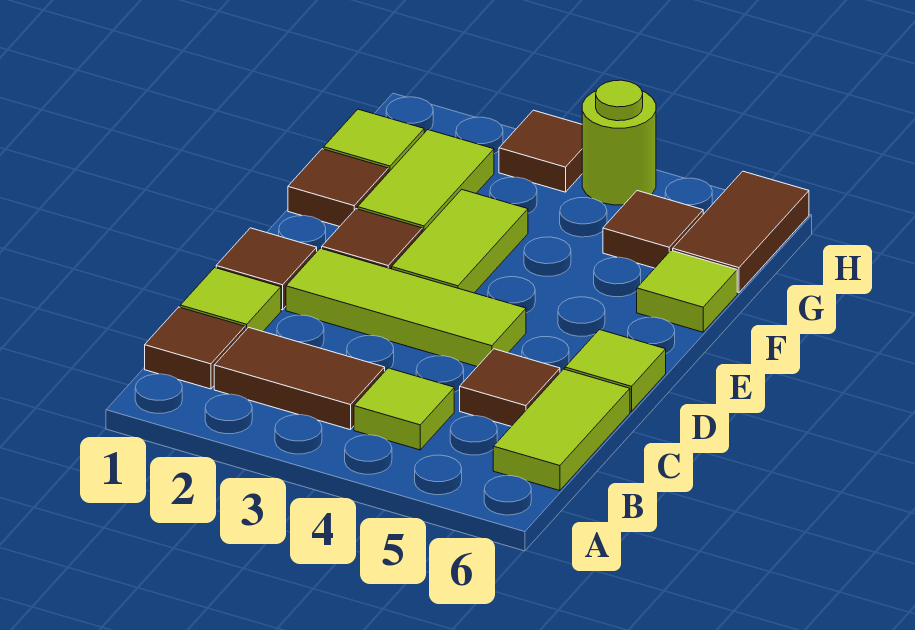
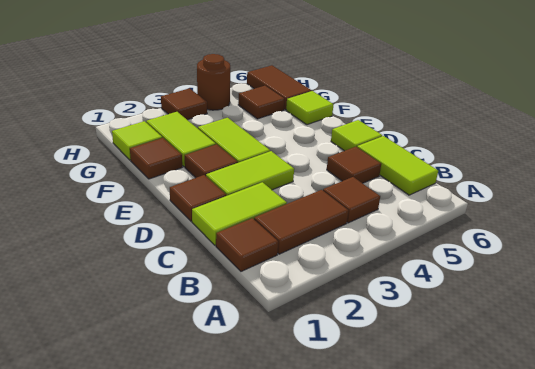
lime tile B4 level 1 -> brown tile B4 level 1
lime tile C1 level 1 -> lime tile C1:C2 level 1
lime tile D2:D4 level 1 -> lime tile D2:D3 level 1
lime round brick H4 level 1 -> brown round brick H4 level 1

